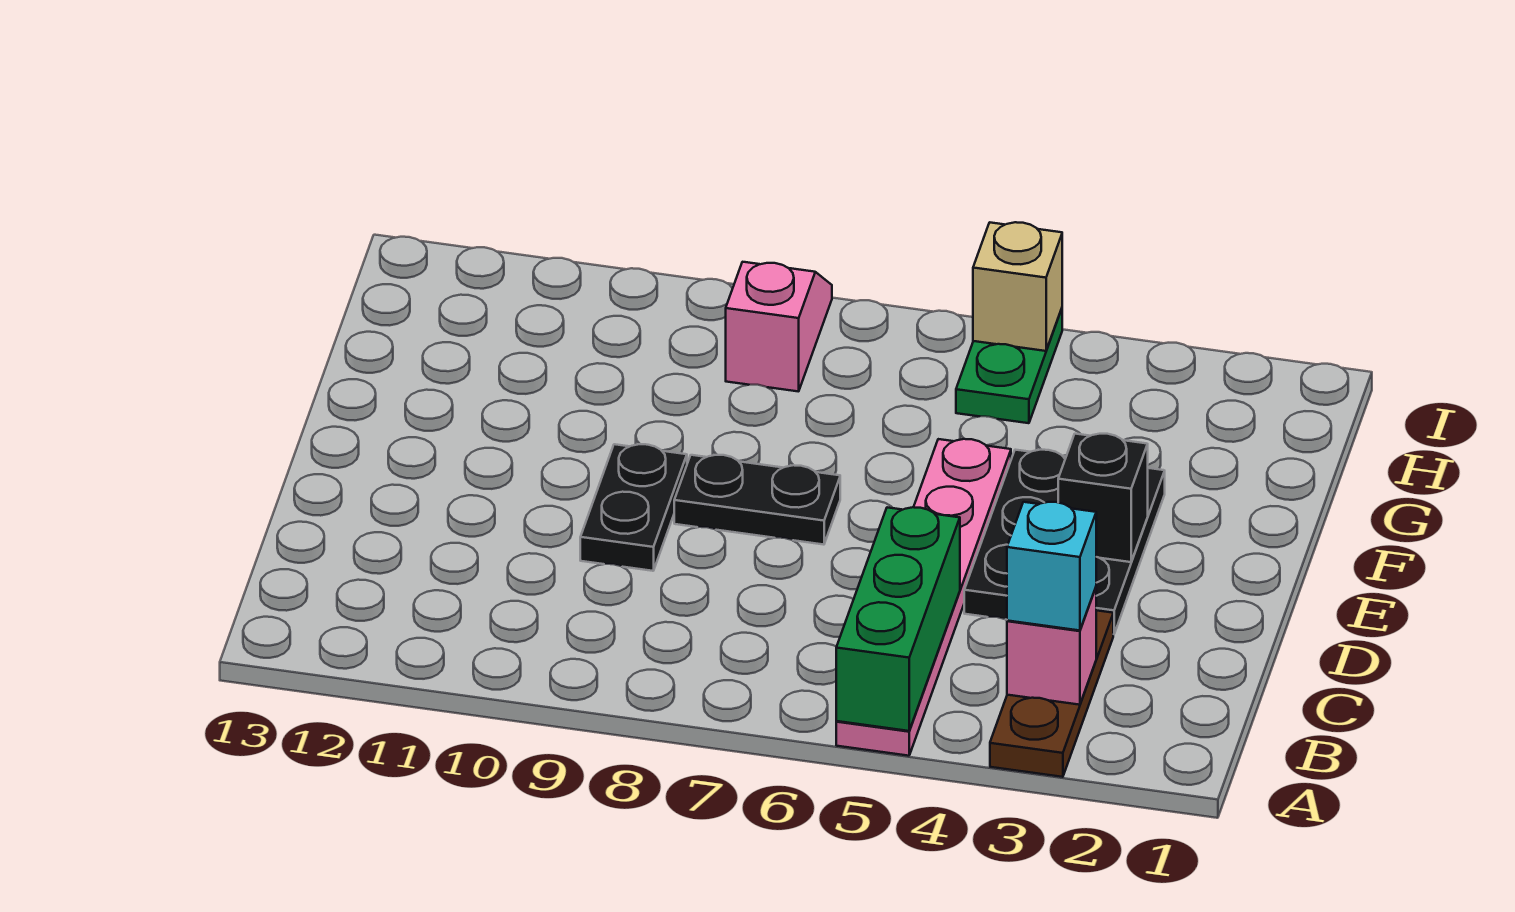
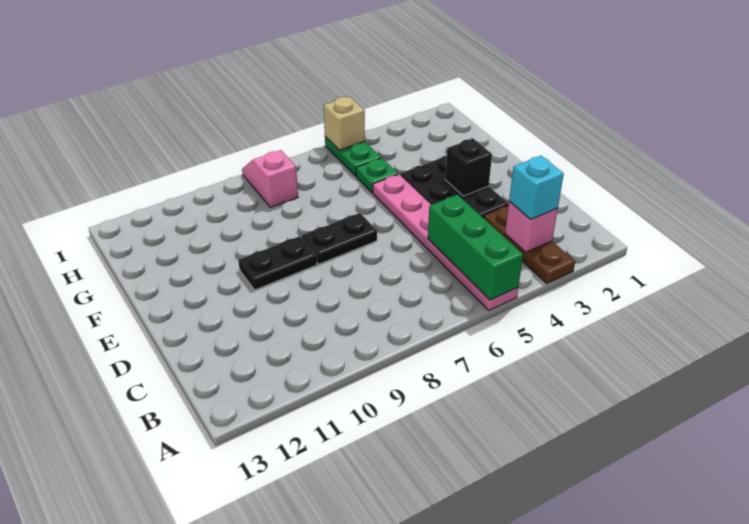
black plate D9:E9 level 1 -> black plate E9:E10 level 1
none -> green plate G5 level 1

